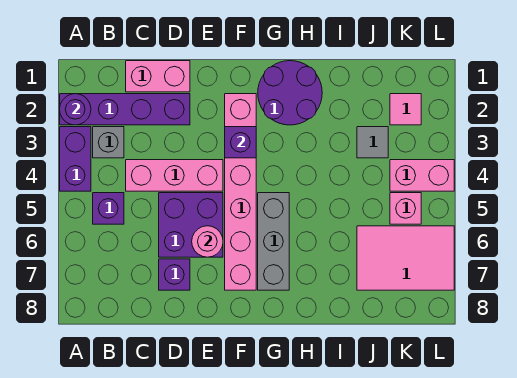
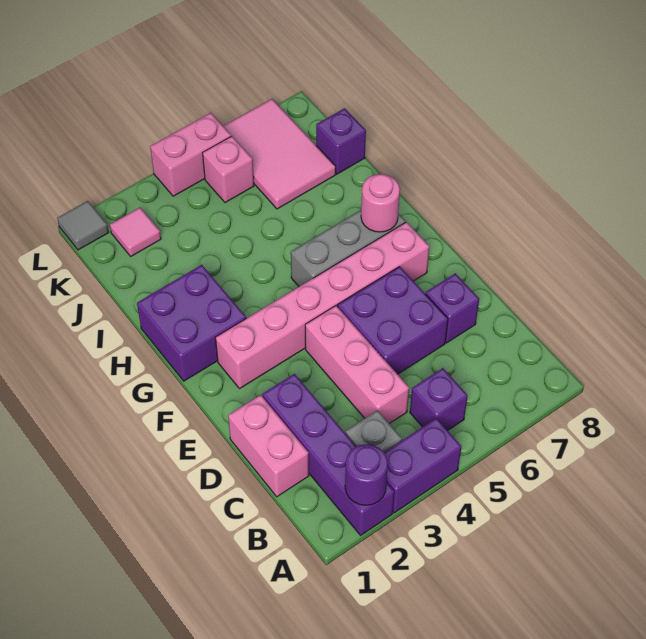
pink round brick E6 level 2 -> pink round brick G7 level 2
purple brick F3 level 2 -> purple brick J8 level 1
purple round brick G1:H2 level 1 -> purple brick G1:H2 level 1
grey tile J3 level 1 -> grey tile L1 level 1
pink brick K4:L4 level 1 -> pink brick L4:L5 level 1

